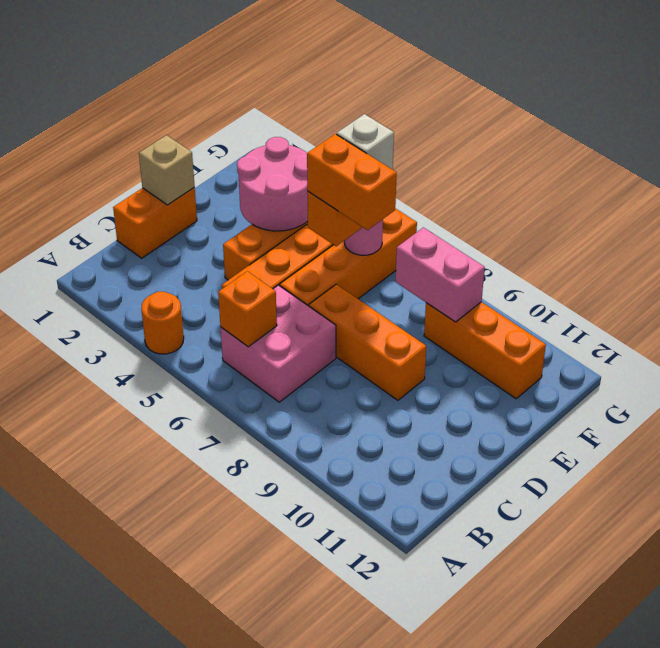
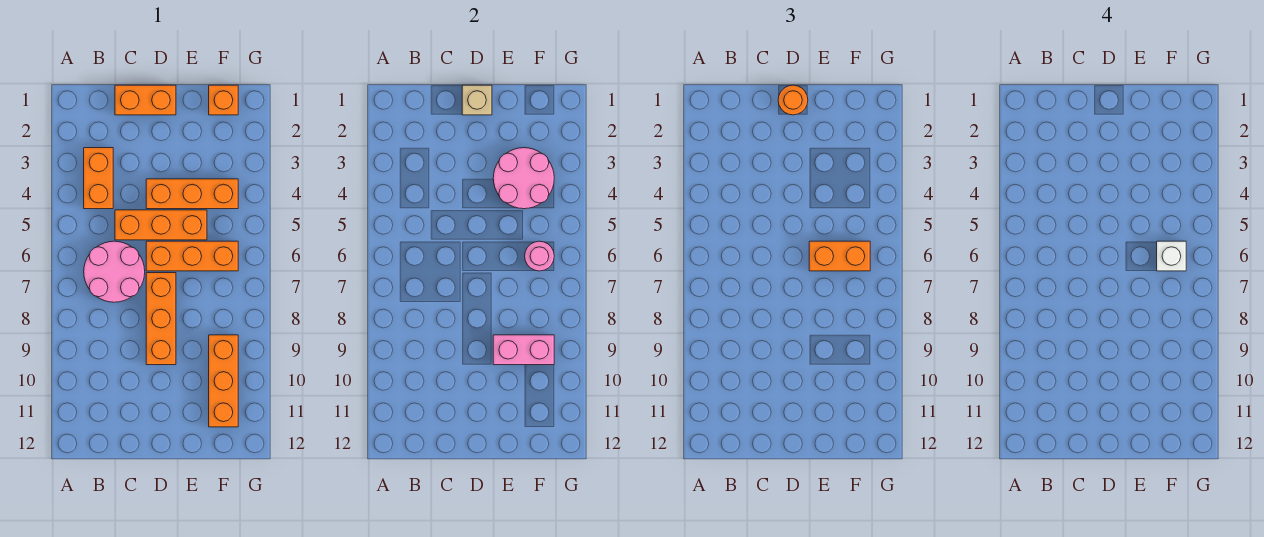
orange round brick A4 level 1 -> orange round brick D1 level 3
pink brick B6:C7 level 1 -> pink round brick B6:C7 level 1
orange brick B6 level 2 -> orange brick F1 level 1
orange brick D6:G6 level 1 -> orange brick D6:F6 level 1
orange brick E6:E7 level 4 -> orange brick B3:B4 level 1
pink brick F8:F9 level 2 -> pink brick E9:F9 level 2

